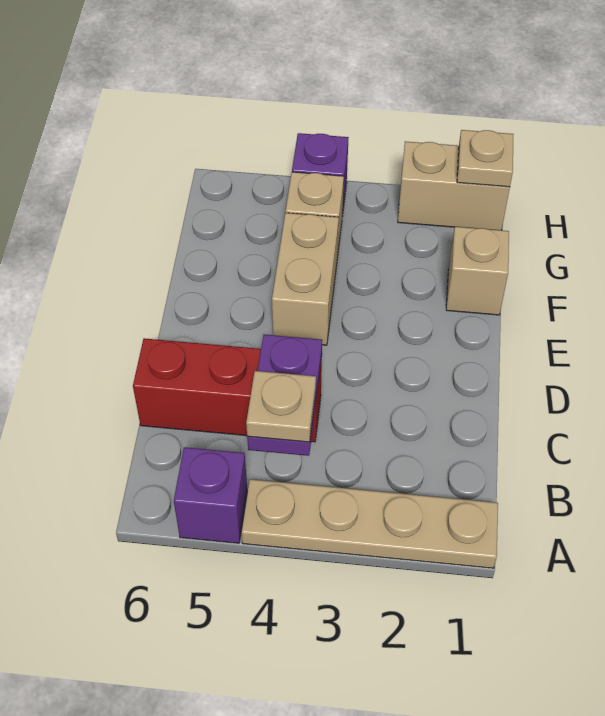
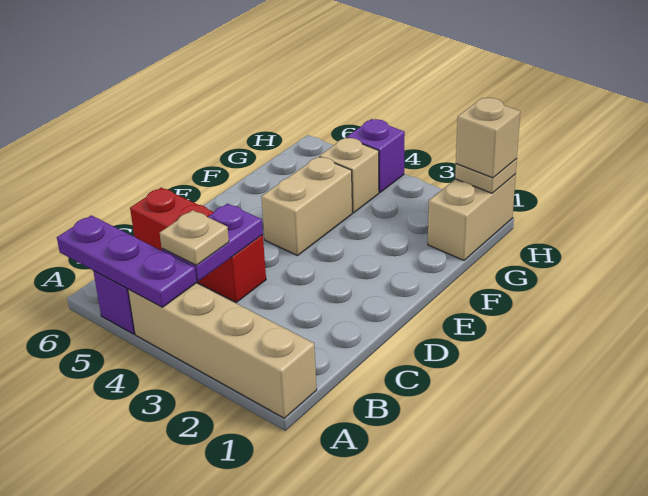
tan plate A1:A4 level 1 -> tan brick A1:A4 level 1
none -> purple plate A4:A6 level 2
tan brick F1 level 1 -> tan brick H1 level 3
tan brick H1:H2 level 1 -> tan brick G1:H1 level 1

